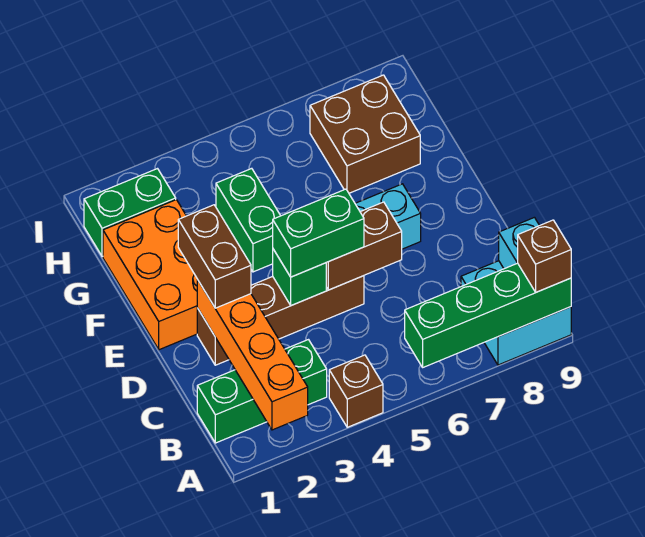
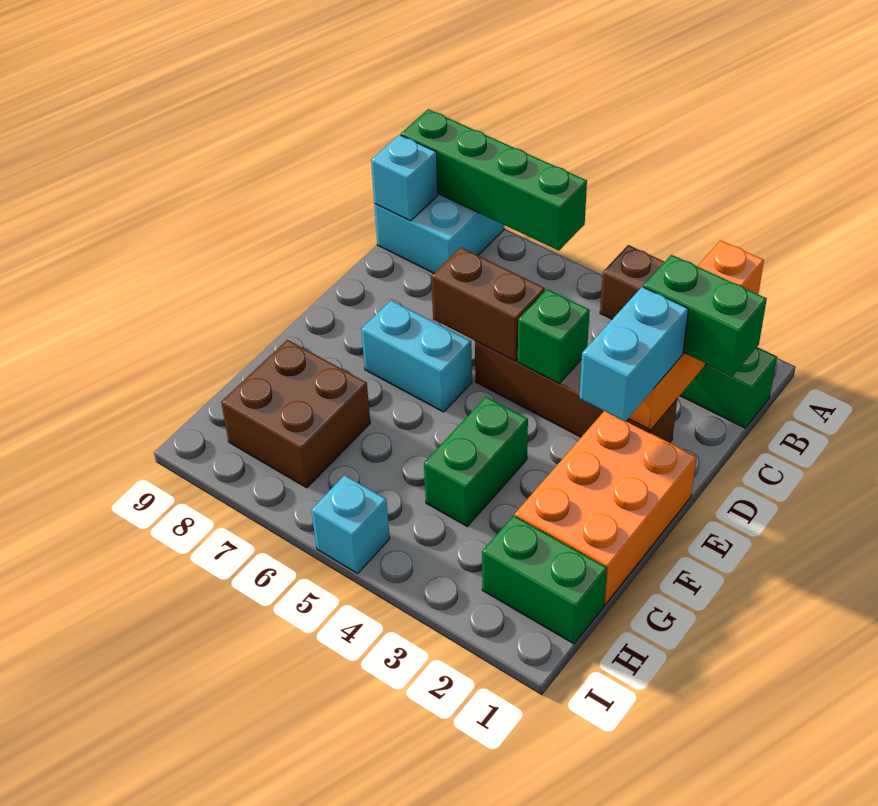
brown brick A9 level 3 -> none
brown brick D2:E2 level 3 -> cyan brick D2:E2 level 3
green brick D4:D5 level 3 -> green brick C1:C2 level 3
none -> cyan brick I5 level 1

